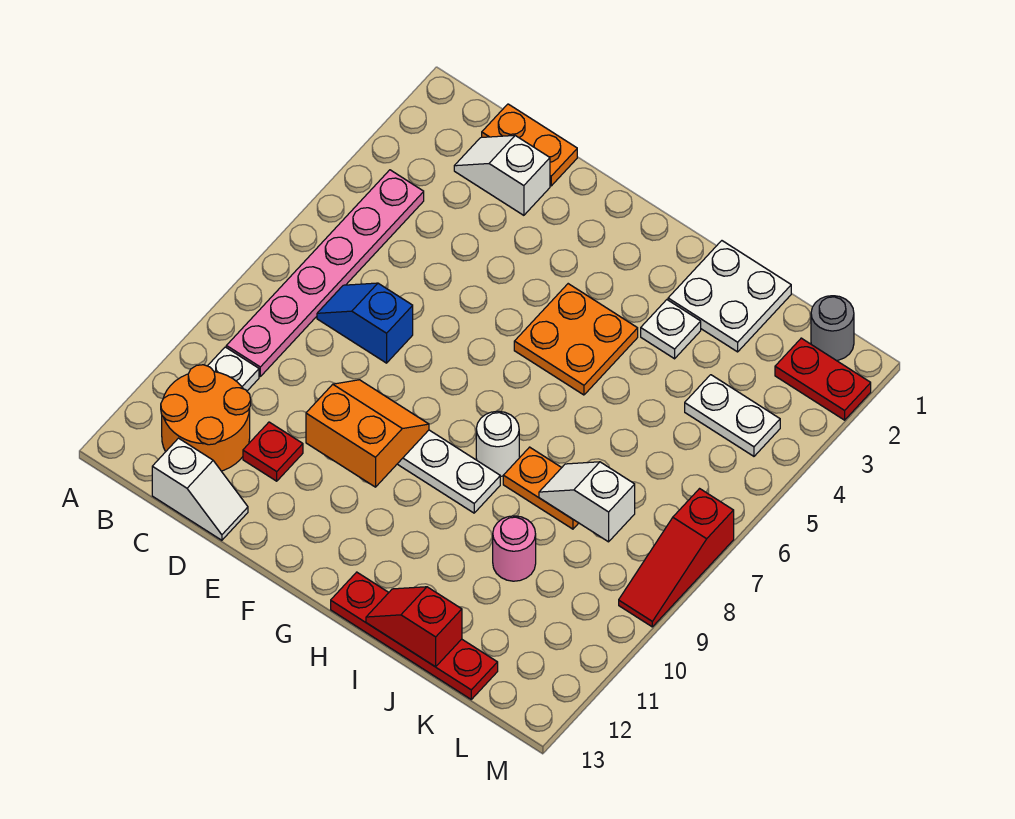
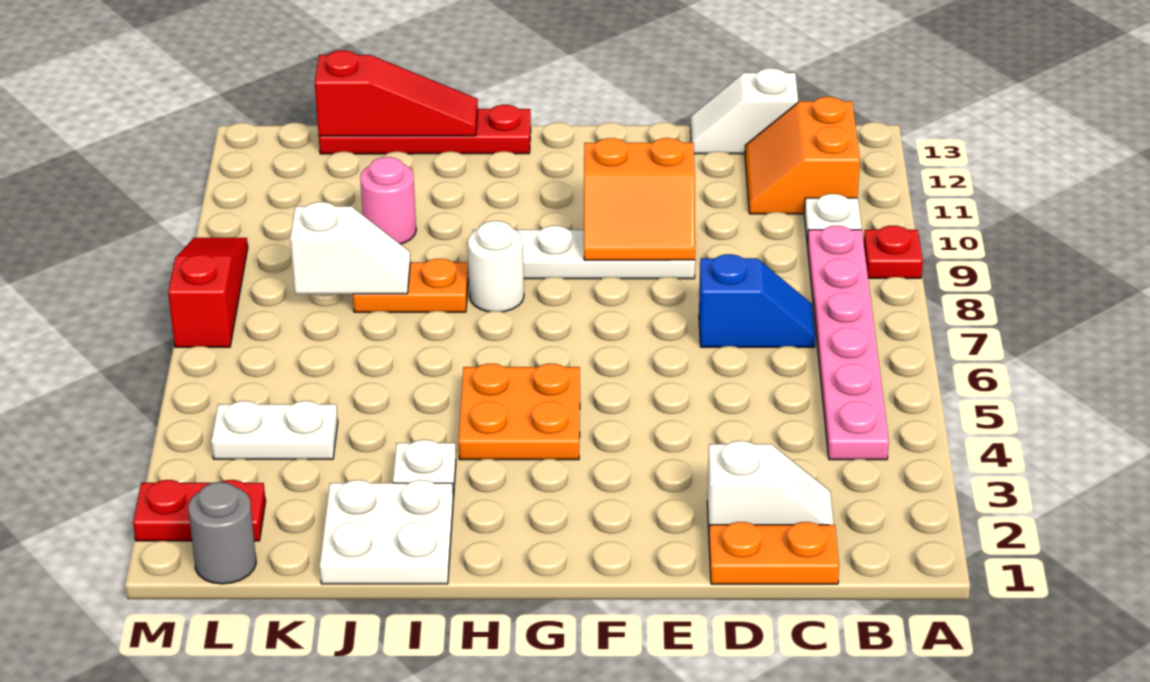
orange round brick B11:C12 level 1 -> orange slope B11:C12 level 1 top B
red plate D11 level 1 -> red plate A9 level 1
red slope I13:J13 level 2 top J -> red slope I13:K13 level 2 top K

